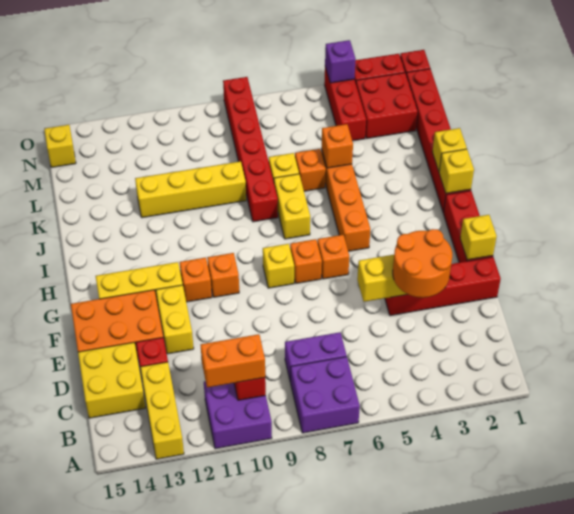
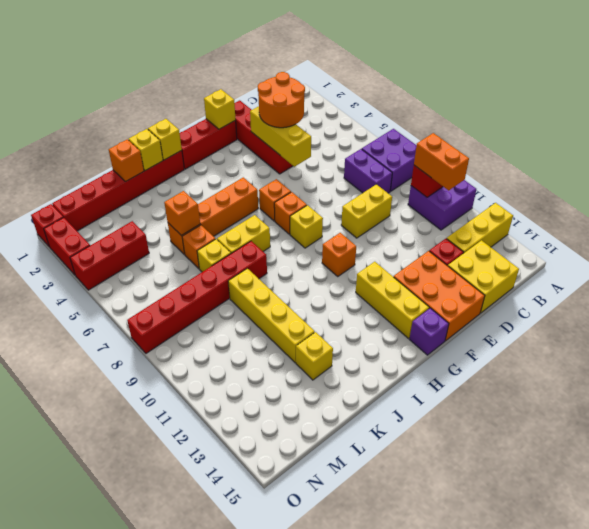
yellow brick E12:F12 level 1 -> yellow brick D9:E9 level 1
orange brick G11 level 1 -> orange brick K1 level 2
red brick M2:N3 level 1 -> none
yellow brick N15 level 1 -> yellow brick K13 level 1
purple brick O4 level 2 -> purple brick G15 level 1

